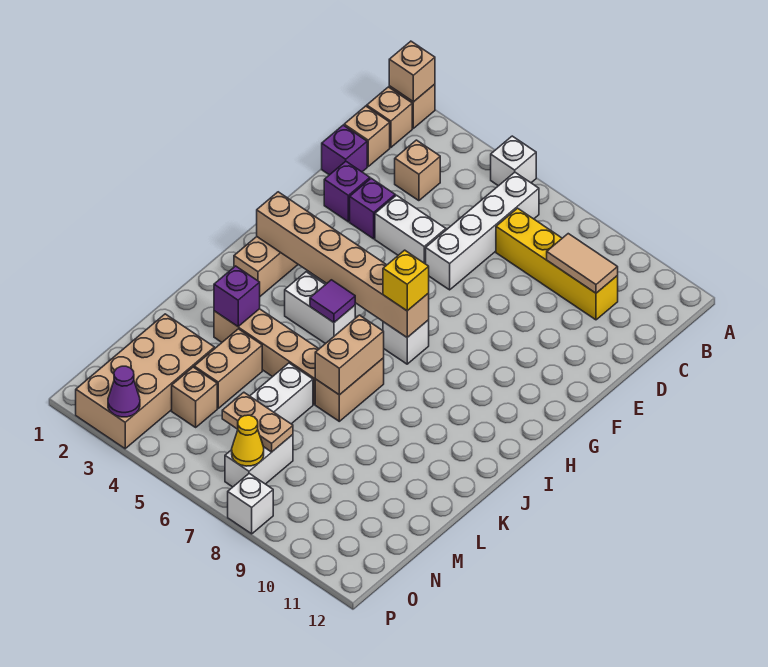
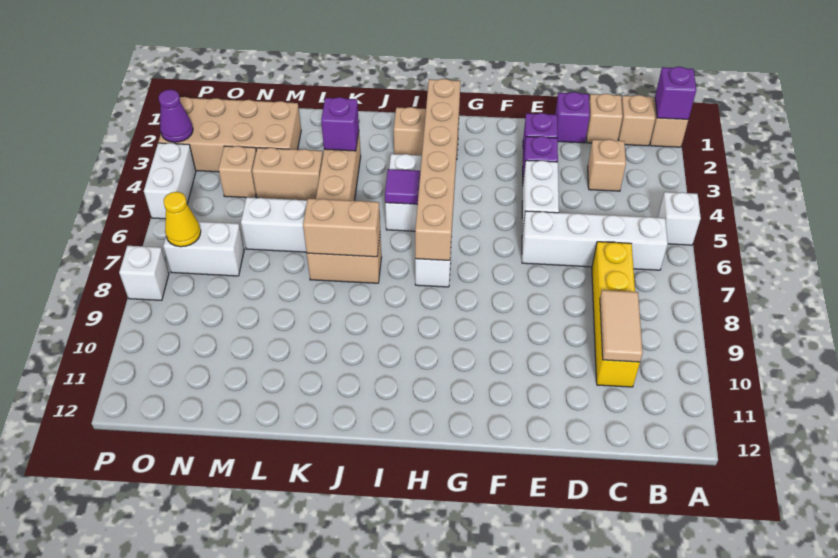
tan brick A1 level 2 -> purple brick A1 level 2
yellow brick H7 level 3 -> none
tan plate N6:N7 level 2 -> none
none -> white brick P4:P5 level 1

